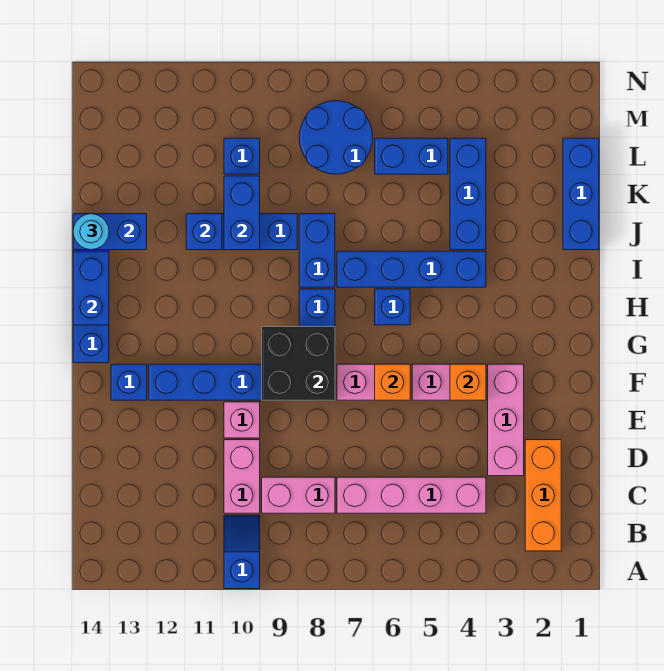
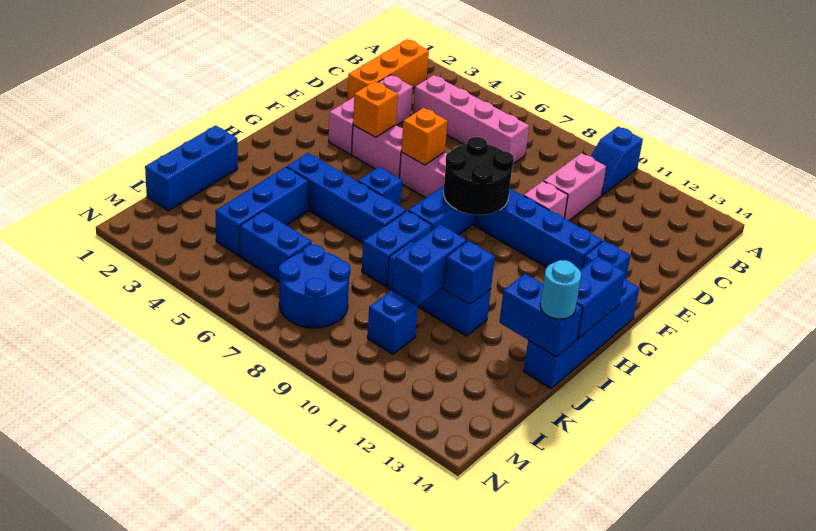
pink brick C8:C9 level 1 -> none
black brick F8:G9 level 2 -> black round brick F8:G9 level 2

